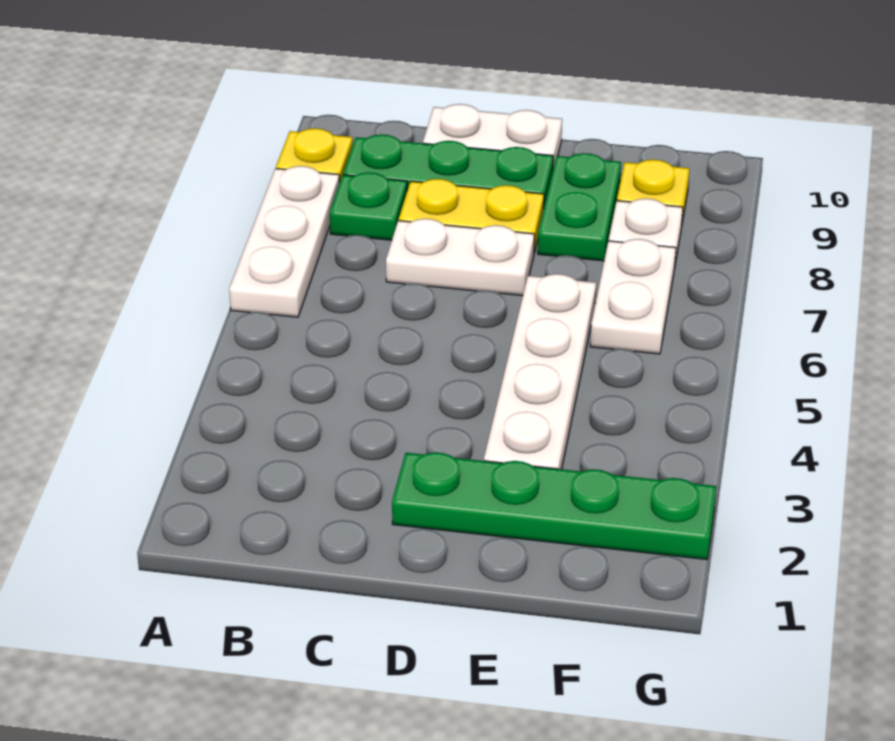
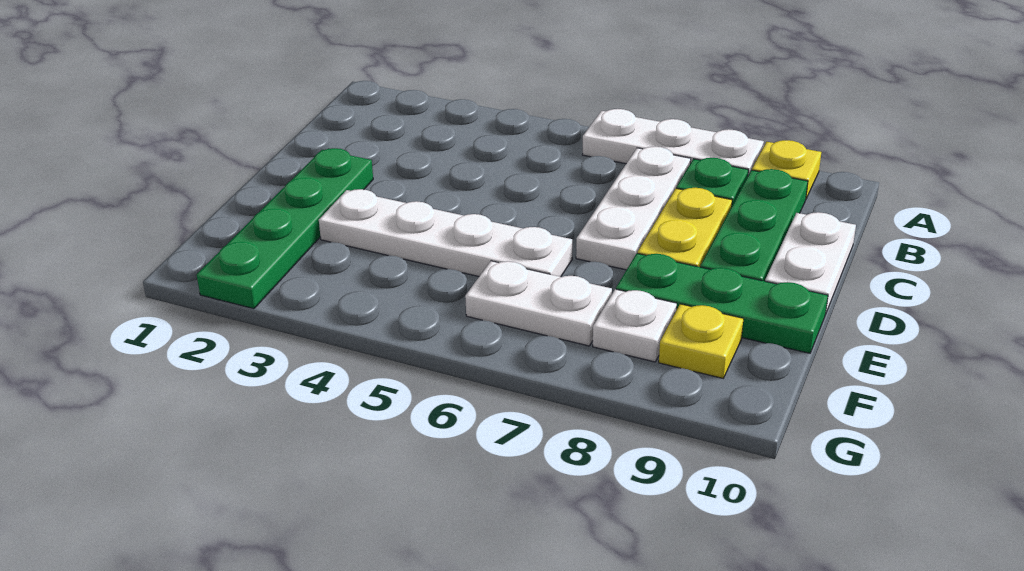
white plate C7:D7 level 1 -> white plate B7:D7 level 1
green plate E8:E9 level 1 -> green plate E8:E10 level 1

